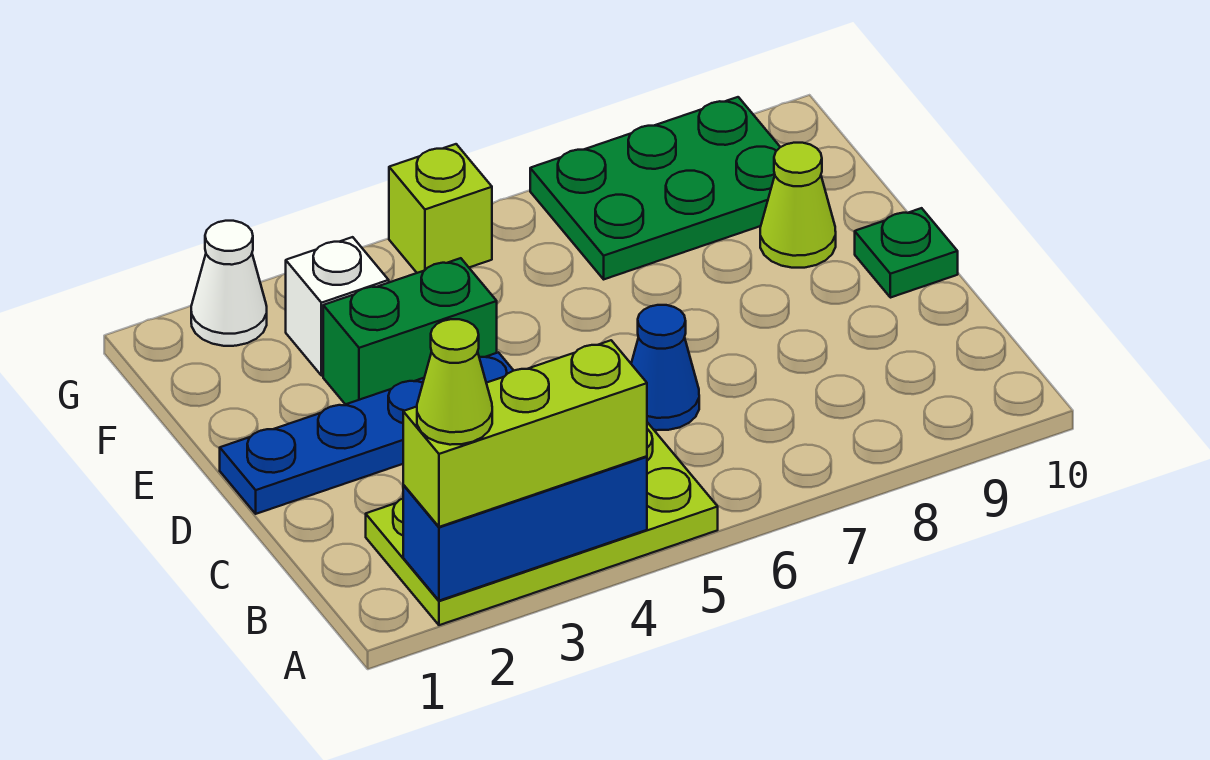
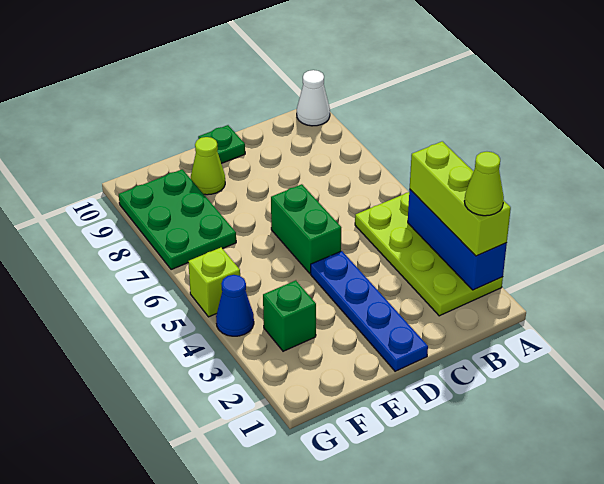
blue cone C6 level 1 -> blue cone G4 level 1
green brick E3:E4 level 1 -> green brick D5:D6 level 1
white brick F3 level 1 -> green brick F3 level 1
white cone G2 level 1 -> white cone A10 level 1

